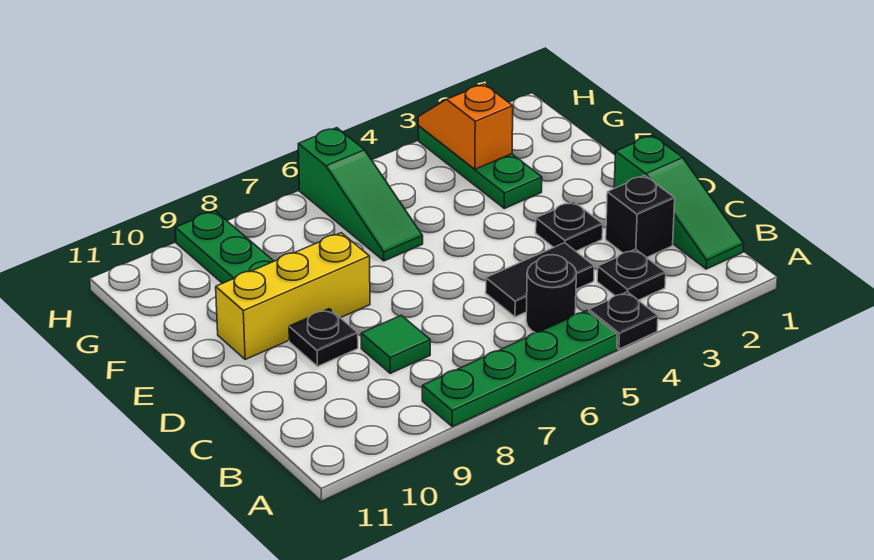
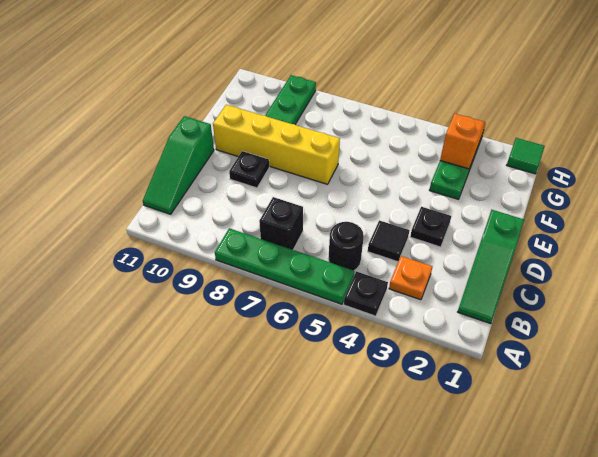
black plate B3 level 1 -> orange plate B3 level 1
black brick C2 level 1 -> black brick B7 level 1
black tile C4:C5 level 1 -> black tile C4 level 1
green tile C8 level 1 -> green tile H1 level 1
yellow brick E8:E10 level 1 -> yellow brick E7:E10 level 1
green slope F6:H6 level 1 top H -> green slope B11:D11 level 1 top D

